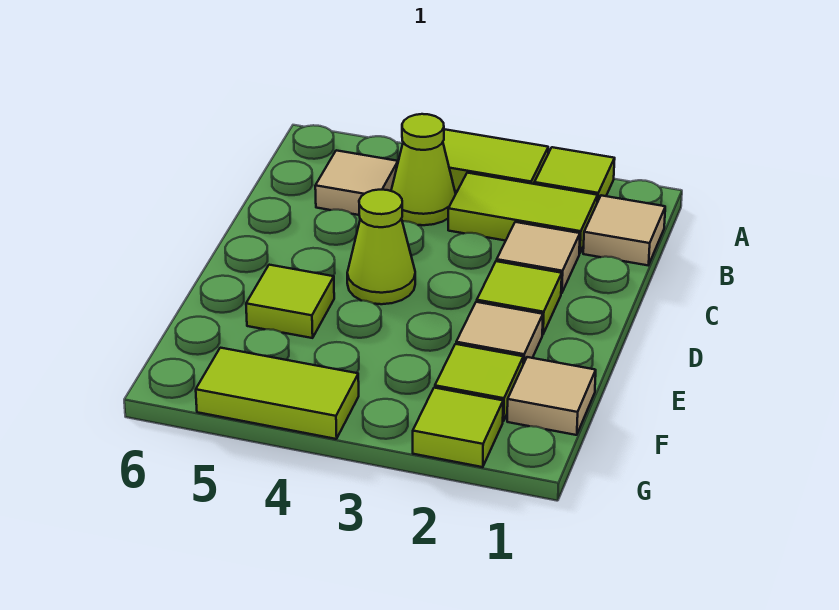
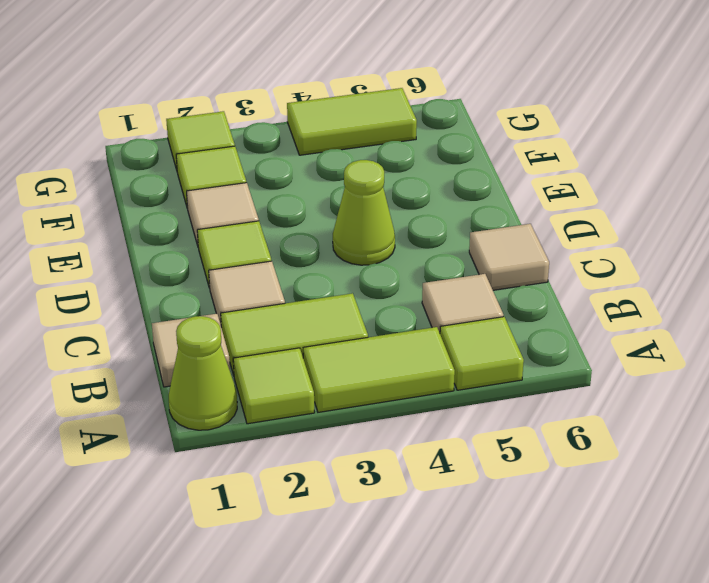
lime cone B4 level 1 -> lime cone A1 level 1
lime tile E5 level 1 -> lime tile A5 level 1
tan tile F1 level 1 -> tan tile C6 level 1

